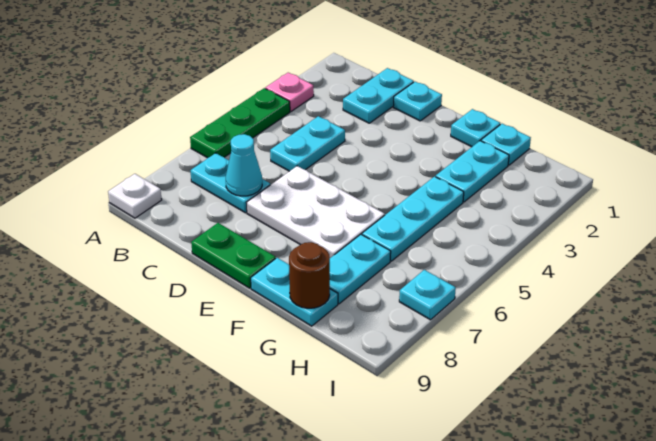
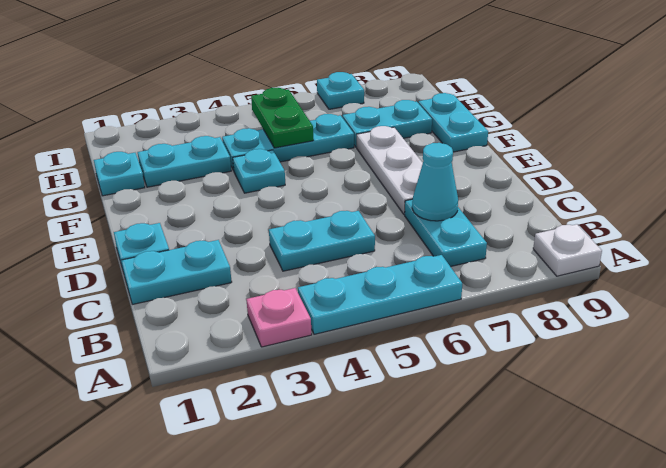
green plate A4:A6 level 1 -> cyan plate A4:A6 level 1
white plate D6:F7 level 1 -> white plate D7:F7 level 1
green plate D9:E9 level 1 -> green plate G5:H5 level 2
cyan plate F1 level 1 -> cyan plate F4 level 1
brown round brick G9 level 2 -> none

